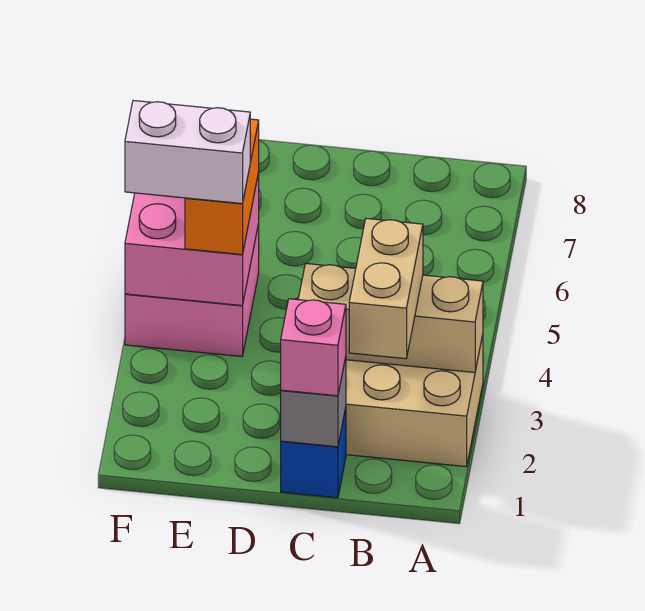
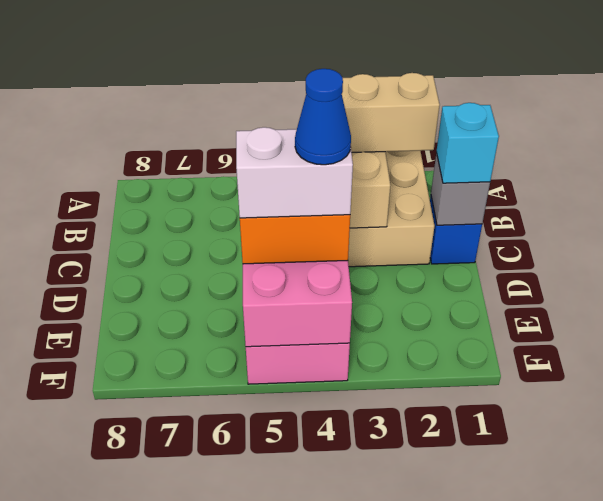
pink brick C1 level 3 -> cyan brick C1 level 3
white brick E4:F4 level 4 -> white brick E4:E5 level 4
none -> blue cone E4 level 5

